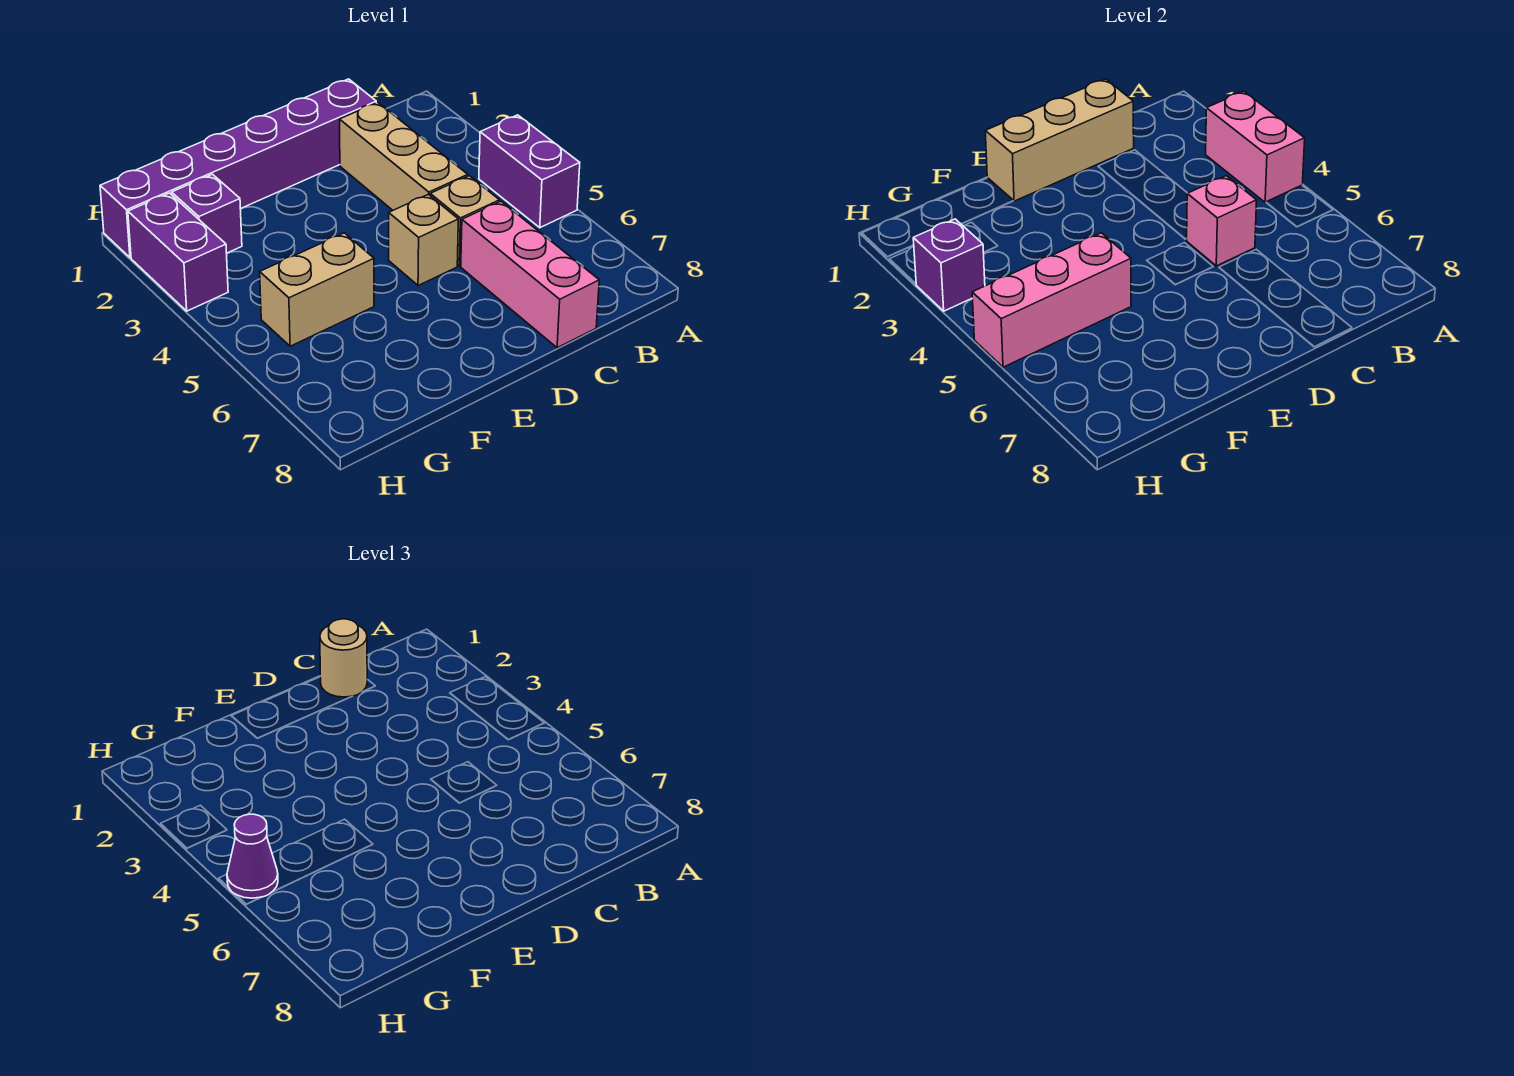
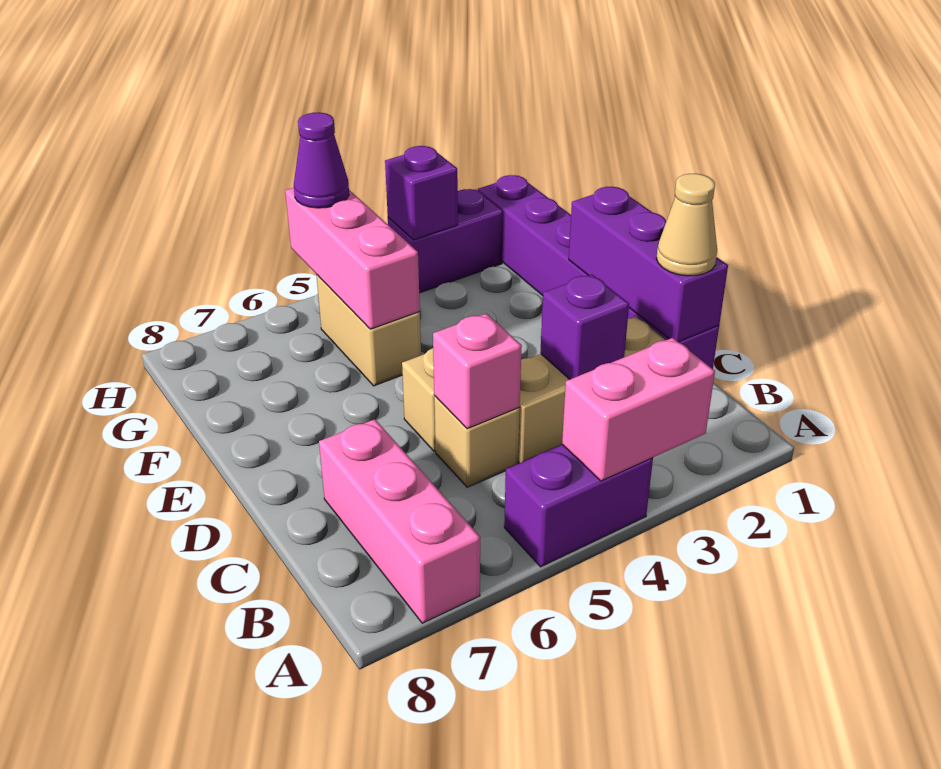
tan brick C1:E1 level 2 -> purple brick C1:E1 level 2
tan round brick C1 level 3 -> tan cone C1 level 3
pink brick C6:C8 level 1 -> pink brick A7:C7 level 1
purple brick G2 level 1 -> purple brick C3 level 2

